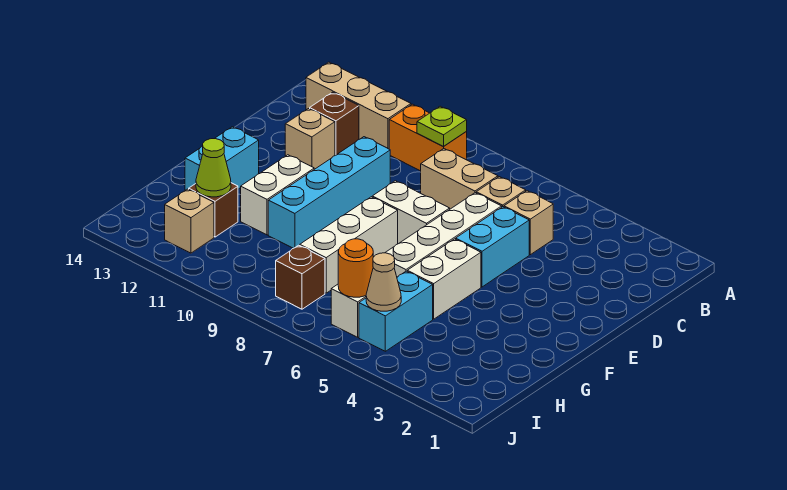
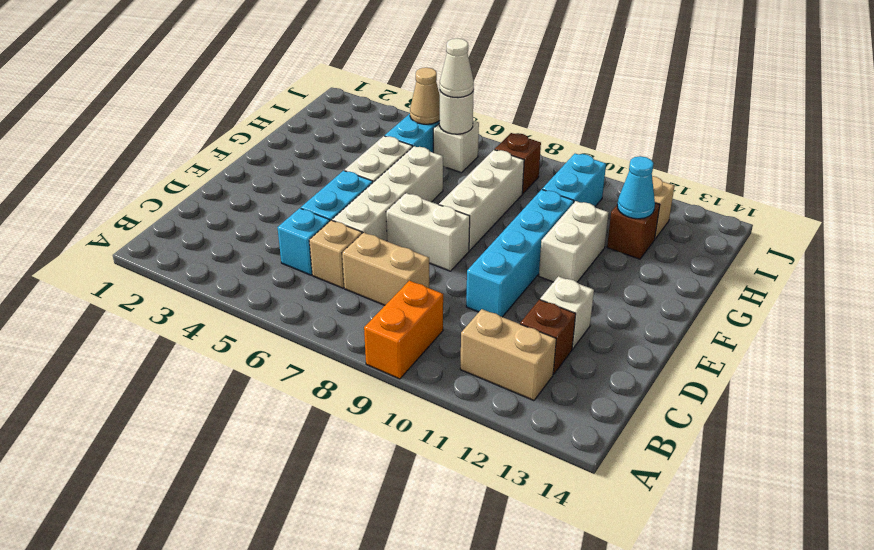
orange brick B9:B10 level 1 -> orange brick A9:B9 level 1
lime plate B9 level 2 -> none
tan brick B11:B13 level 1 -> tan brick B11:B12 level 1
tan brick C5 level 1 -> cyan brick C5 level 1
tan brick D12 level 1 -> white brick D12 level 1
cyan brick F13:G13 level 1 -> cyan brick H10:I10 level 1
lime cone H12 level 2 -> cyan cone H12 level 2
orange round brick I6 level 2 -> white round brick I6 level 2
none -> white cone I6 level 3

